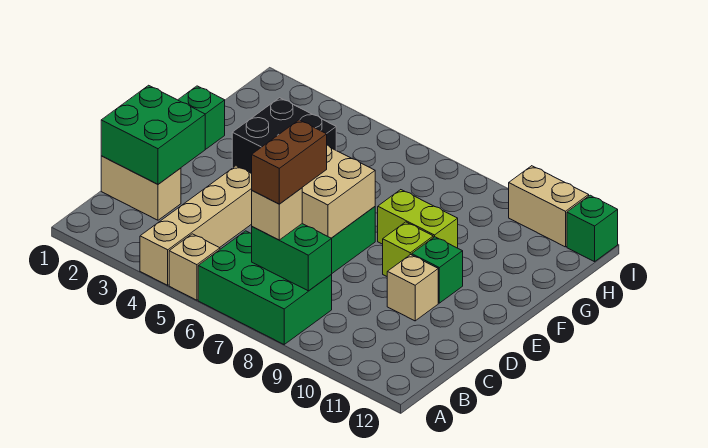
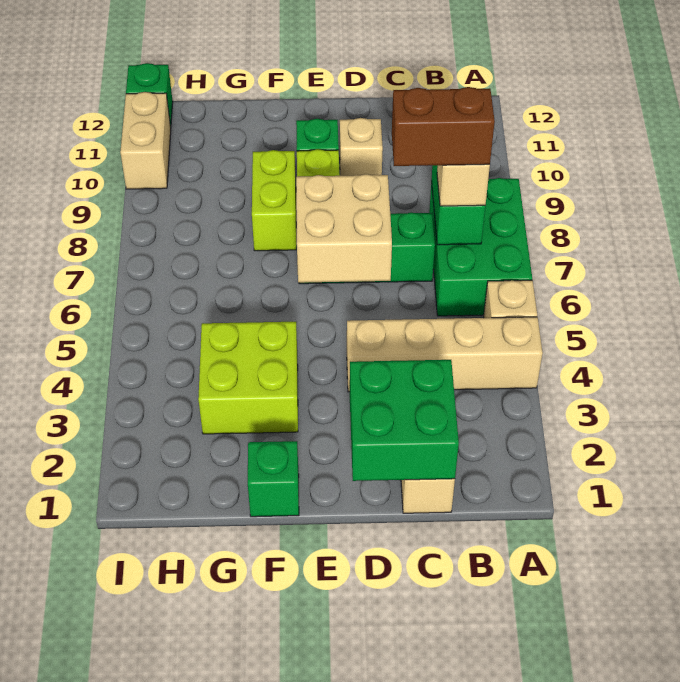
black brick F3:G4 level 1 -> lime brick F3:G4 level 1

